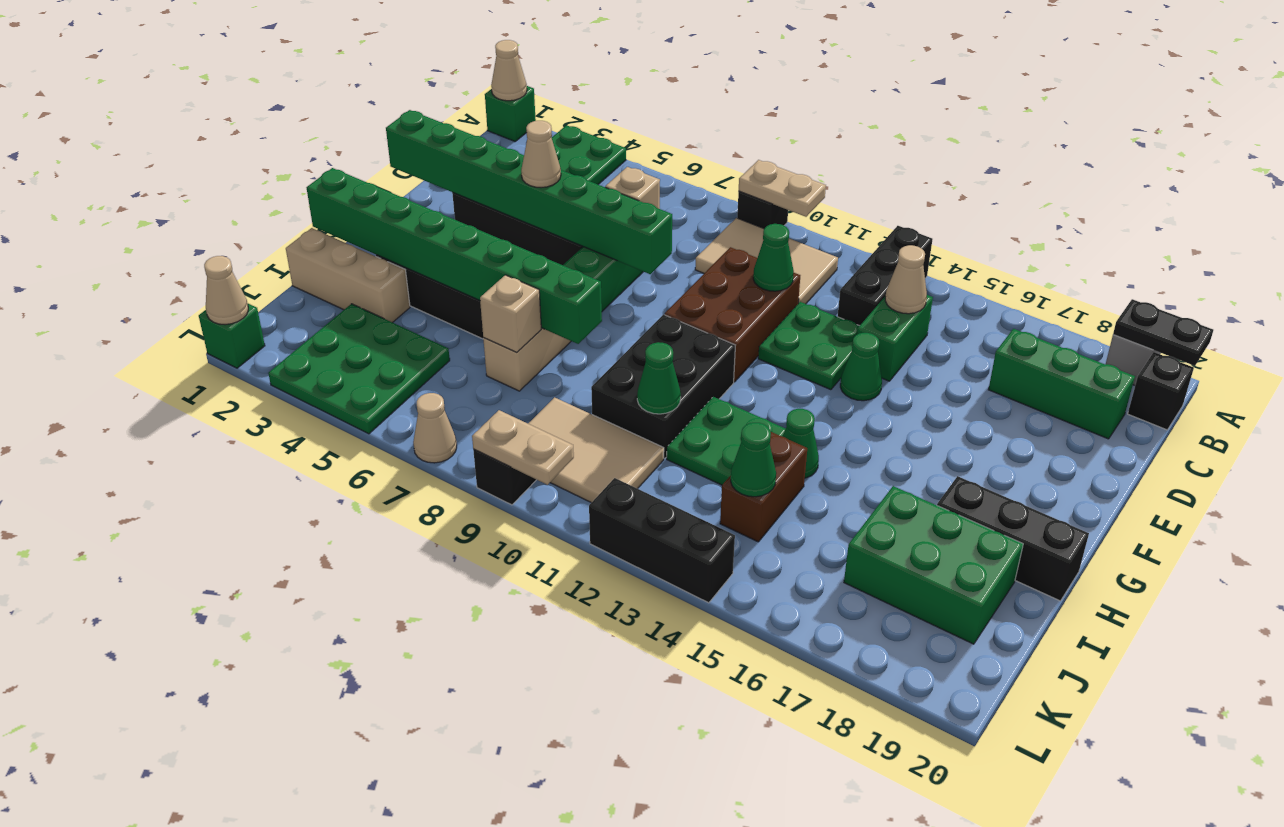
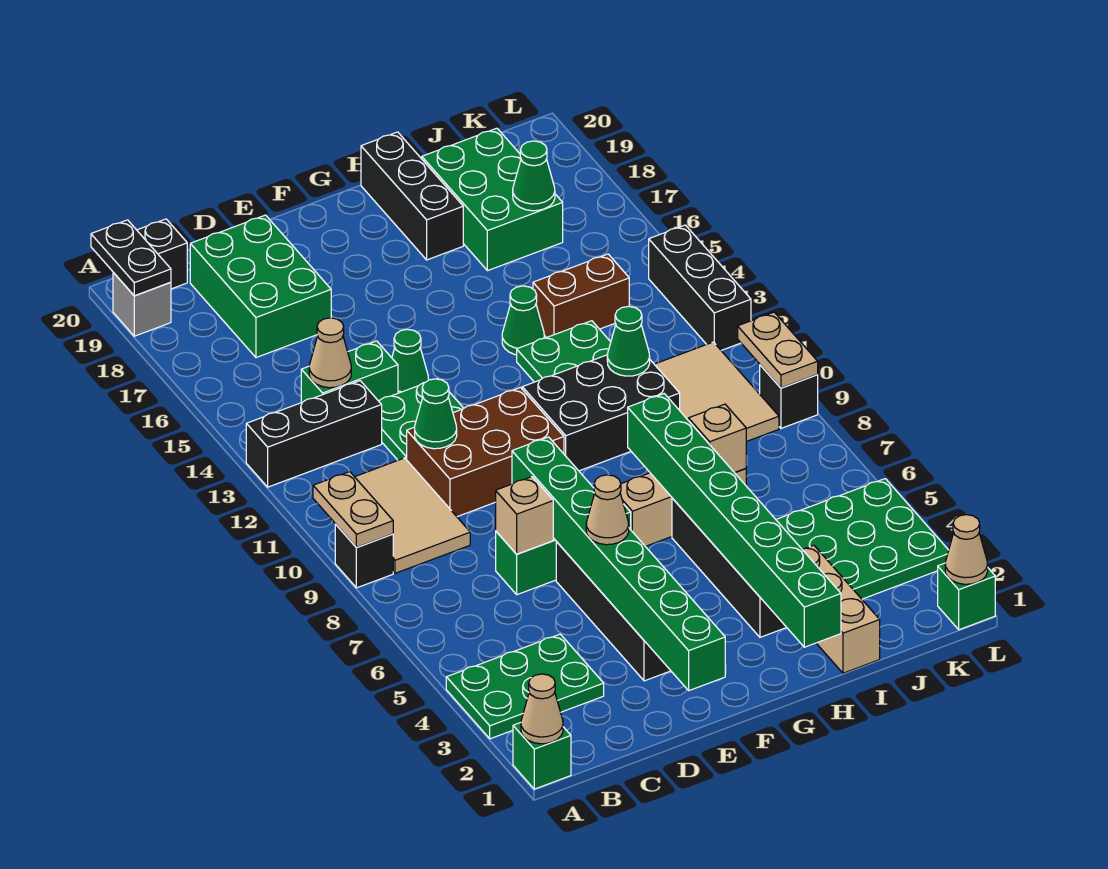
green brick C17:C19 level 1 -> green brick C17:D19 level 1
green cone J14 level 2 -> green cone J17 level 2
tan cone L7 level 1 -> none

